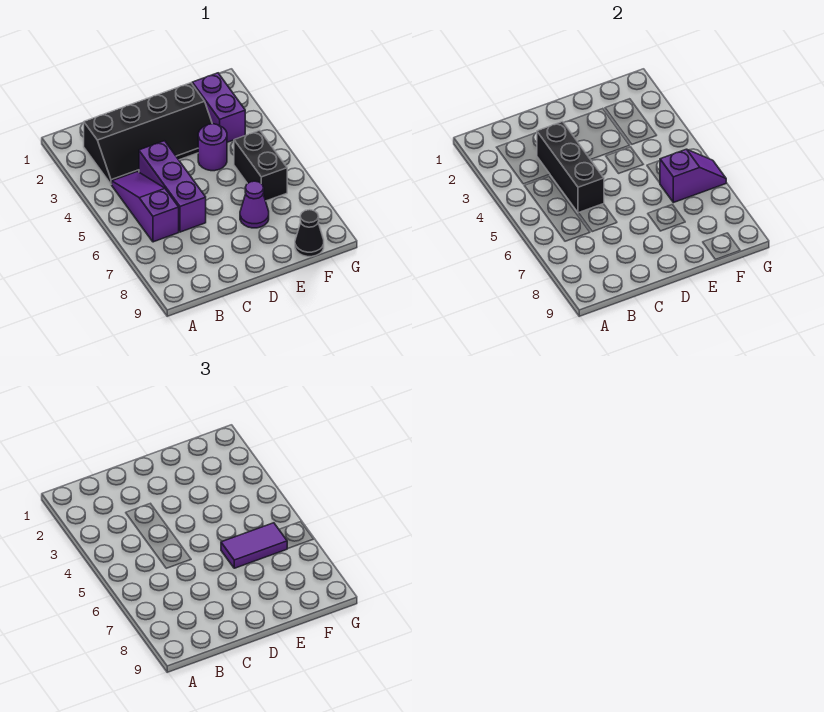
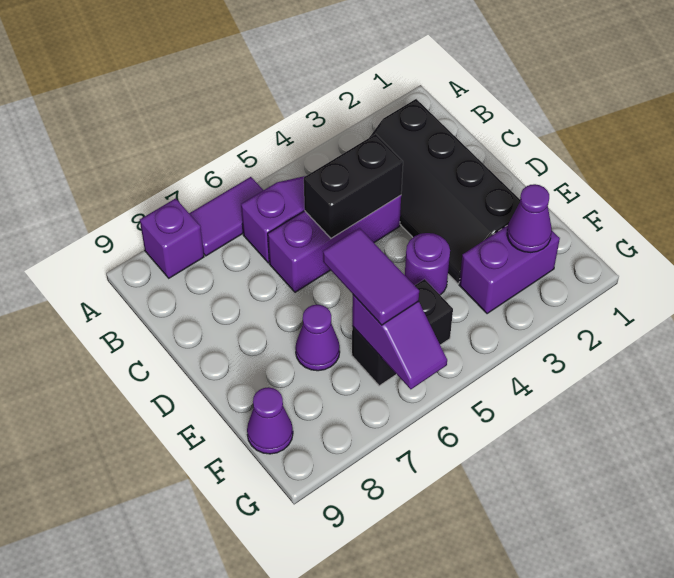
none -> purple tile A6:A7 level 1
none -> purple brick A8 level 1
black brick C3:C5 level 2 -> black brick C4:C5 level 2
none -> purple cone F2 level 2
black cone F9 level 1 -> purple cone F9 level 1

